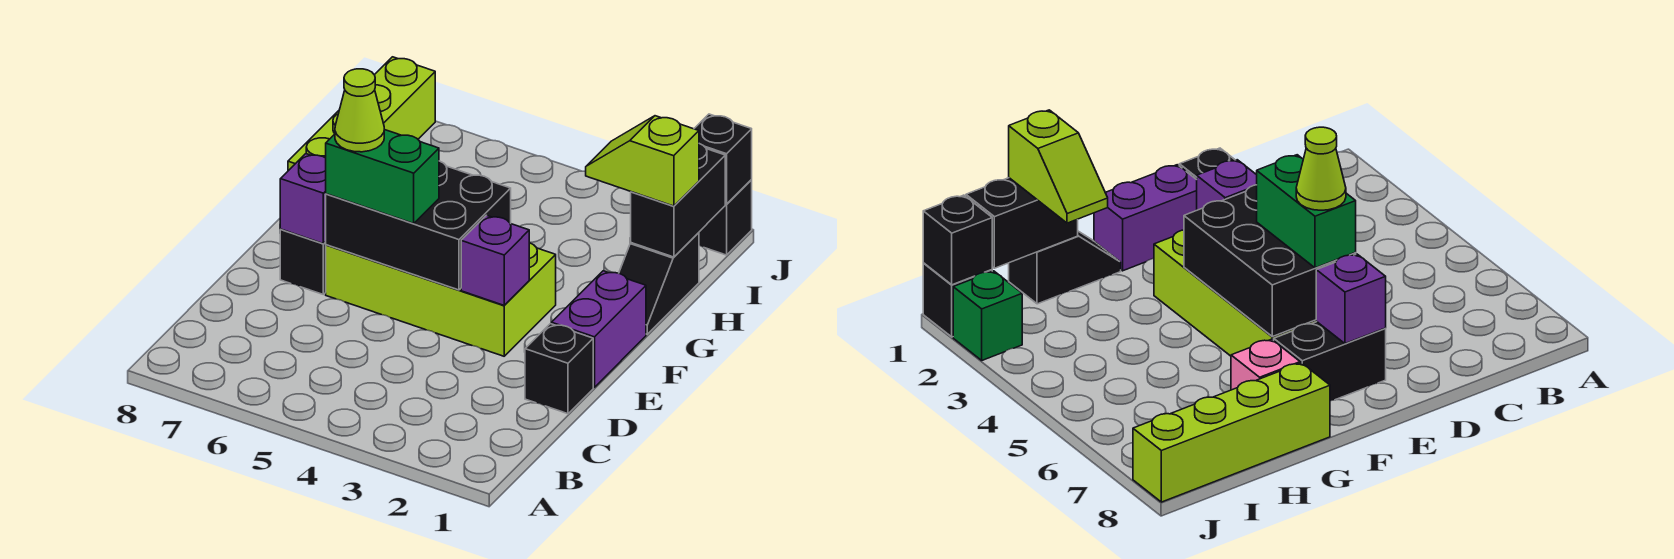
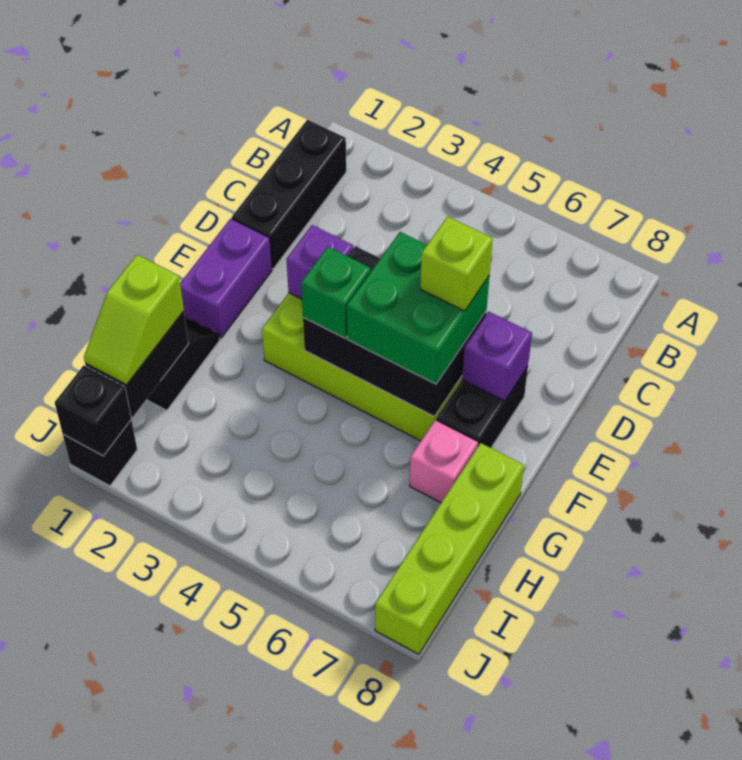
black brick D1 level 1 -> black brick B1:D1 level 1
green brick E5:E6 level 3 -> green brick E5:F6 level 3
lime cone E6 level 4 -> lime brick E6 level 4
lime slope H1:H2 level 3 top 1 -> lime slope H1:I1 level 3 top H
green brick J2 level 1 -> green brick F4 level 3

